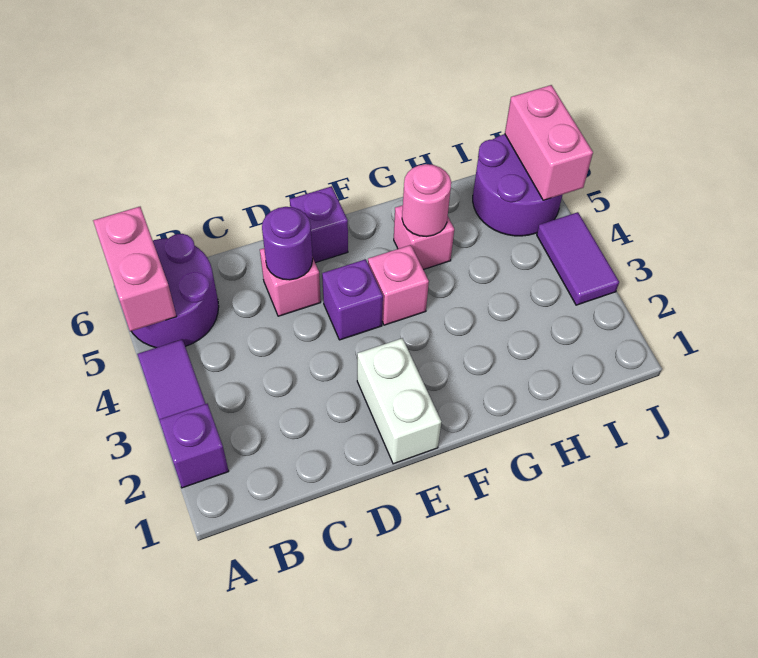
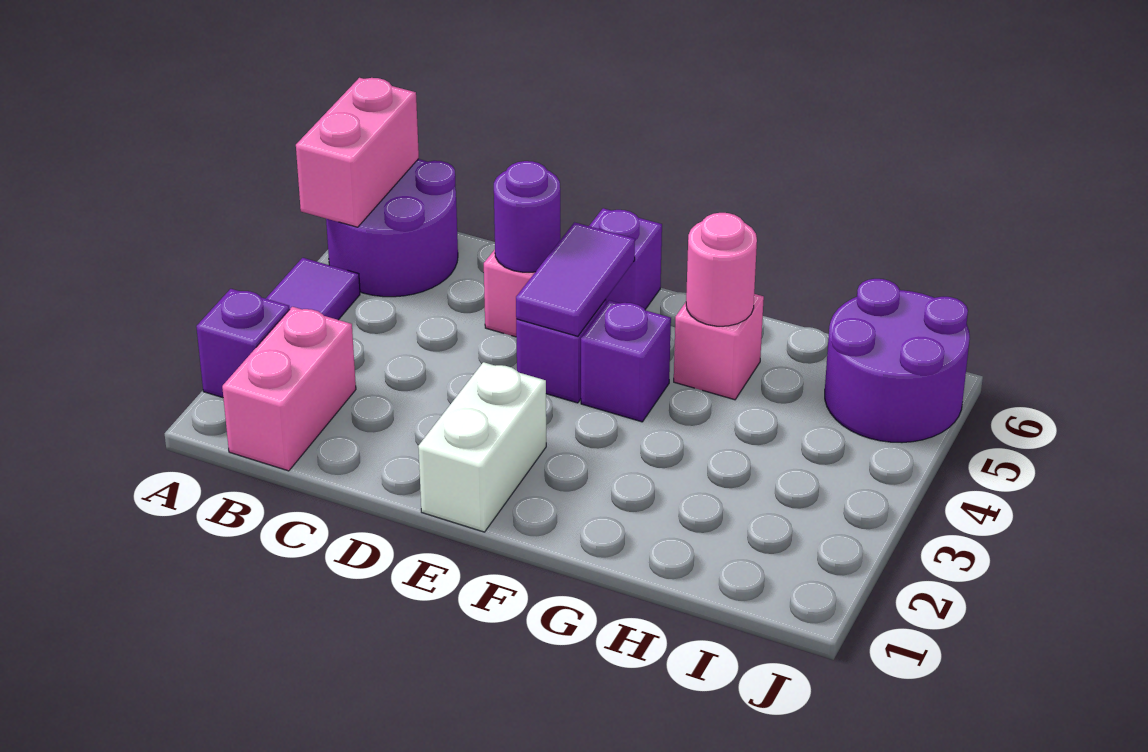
pink brick F4 level 1 -> purple brick F4 level 1
purple tile J3:J4 level 1 -> purple tile E4:E5 level 2
pink brick J5:J6 level 2 -> pink brick B1:B2 level 1

